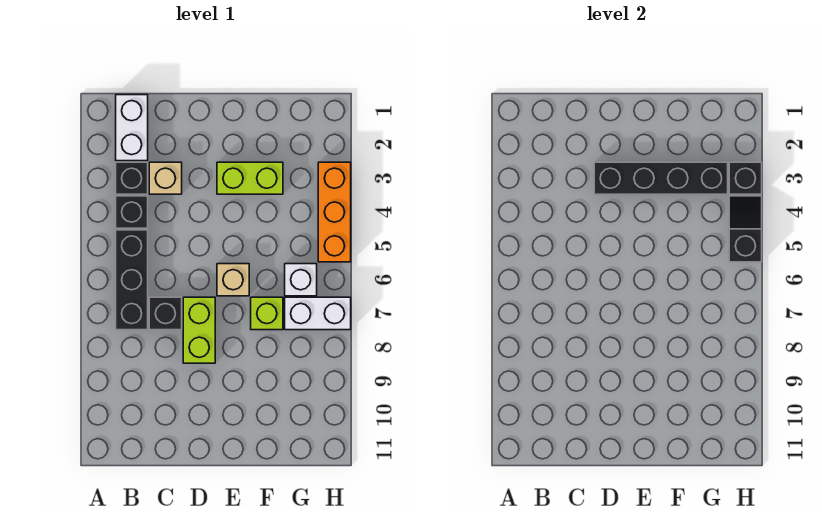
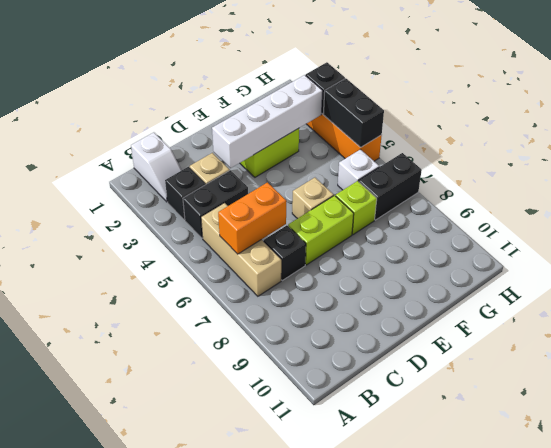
white brick B1:B2 level 1 -> white slope B1:B2 level 1 top 1
black brick B4 level 1 -> black brick B4:C4 level 1
black brick B5:B7 level 1 -> tan brick B5:B7 level 1
none -> orange brick B6:C6 level 2
black brick D3:G3 level 2 -> white brick D3:G3 level 2
lime brick D7:D8 level 1 -> lime brick D7:E7 level 1
white brick G7:H7 level 1 -> black brick G7:H7 level 1
black slope H4:H5 level 2 top 5 -> black brick H4:H5 level 2

